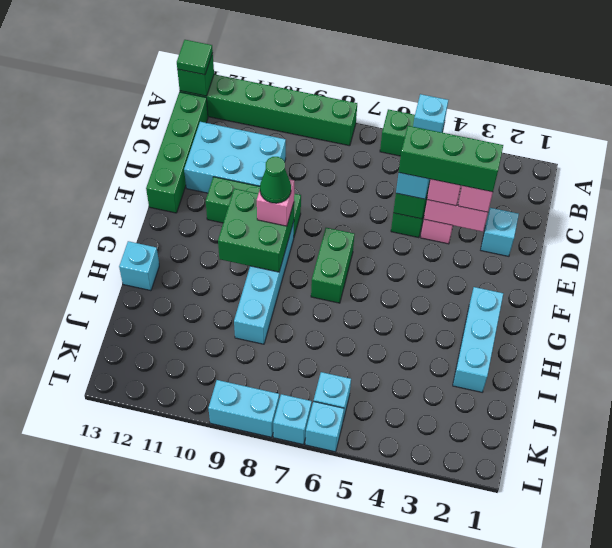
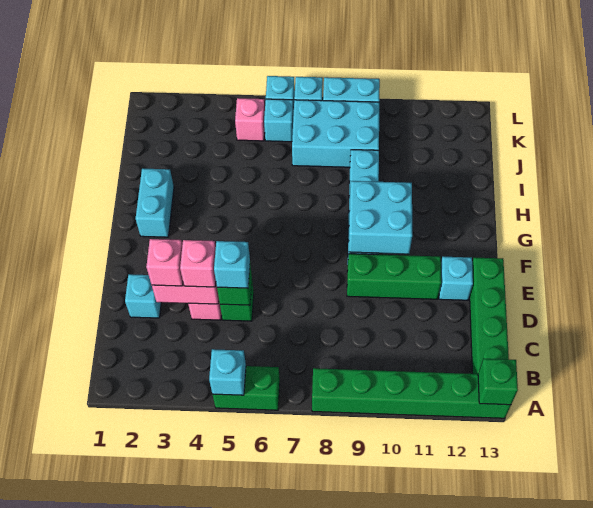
green tile A13 level 3 -> none
cyan brick C10:D12 level 1 -> cyan brick J7:K9 level 1
green brick D3:D5 level 4 -> none
green brick F7:G7 level 1 -> none
green brick F9:G10 level 2 -> cyan brick F9:G10 level 2
pink brick F9 level 3 -> pink brick K5 level 1
green cone F9 level 4 -> none
cyan brick G2:I2 level 1 -> cyan brick G2:H2 level 1
cyan brick H13 level 1 -> cyan brick E12 level 1

